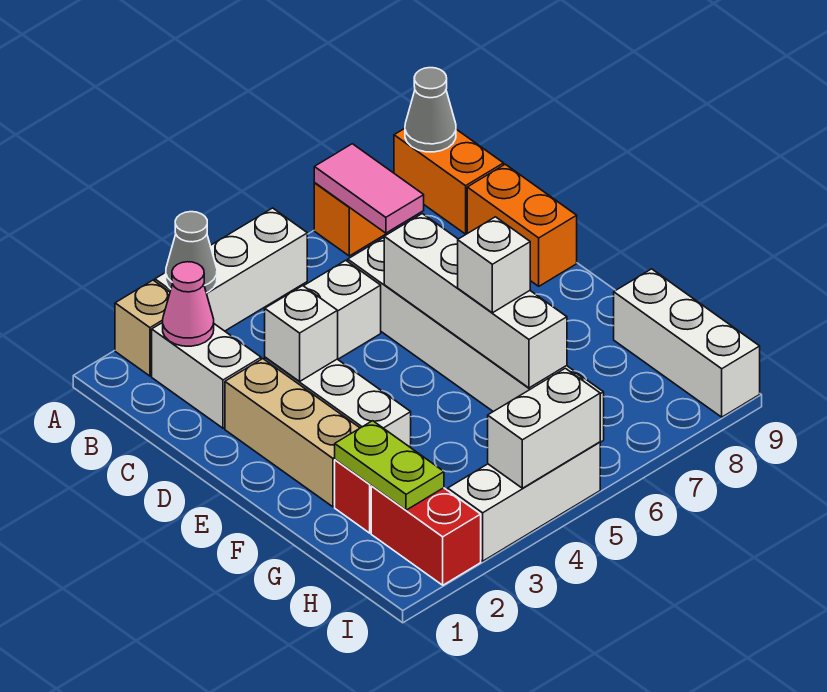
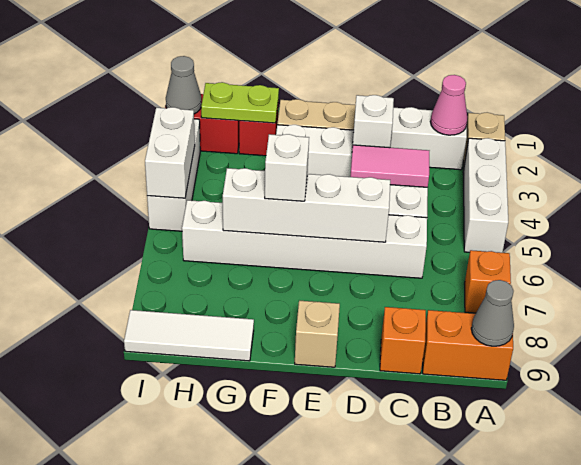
grey cone A3 level 2 -> grey cone I2 level 2
pink tile A7:B7 level 2 -> pink tile C4:D4 level 2
orange brick C9:D9 level 1 -> orange brick C9 level 1
none -> tan brick E9 level 1
white brick G9:I9 level 1 -> white tile G9:I9 level 1

